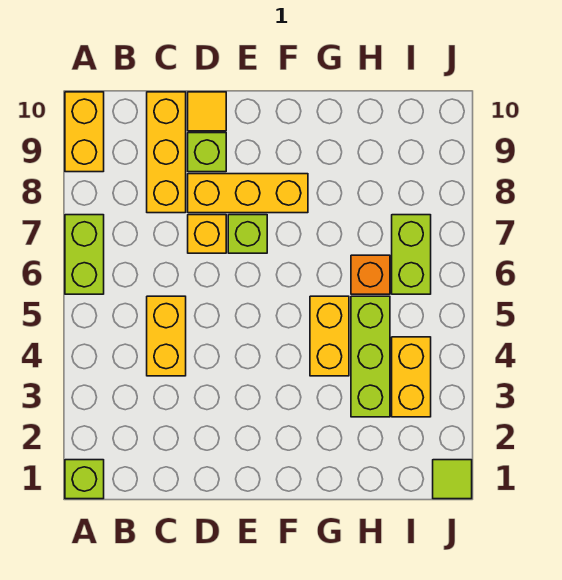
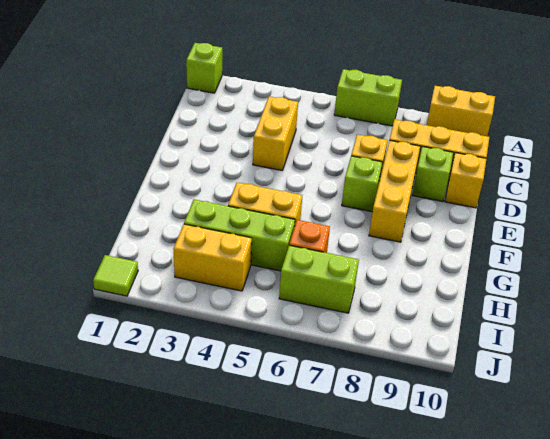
yellow brick C4:C5 level 1 -> yellow brick C4:D4 level 1
yellow tile D10 level 1 -> yellow brick D10 level 1

